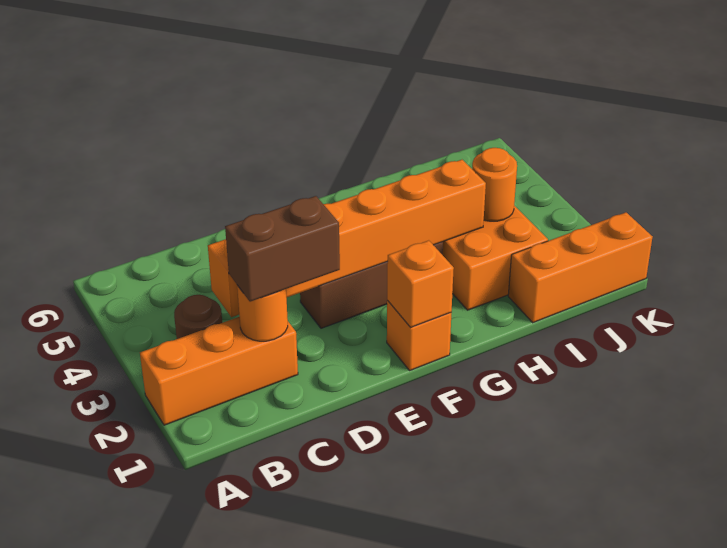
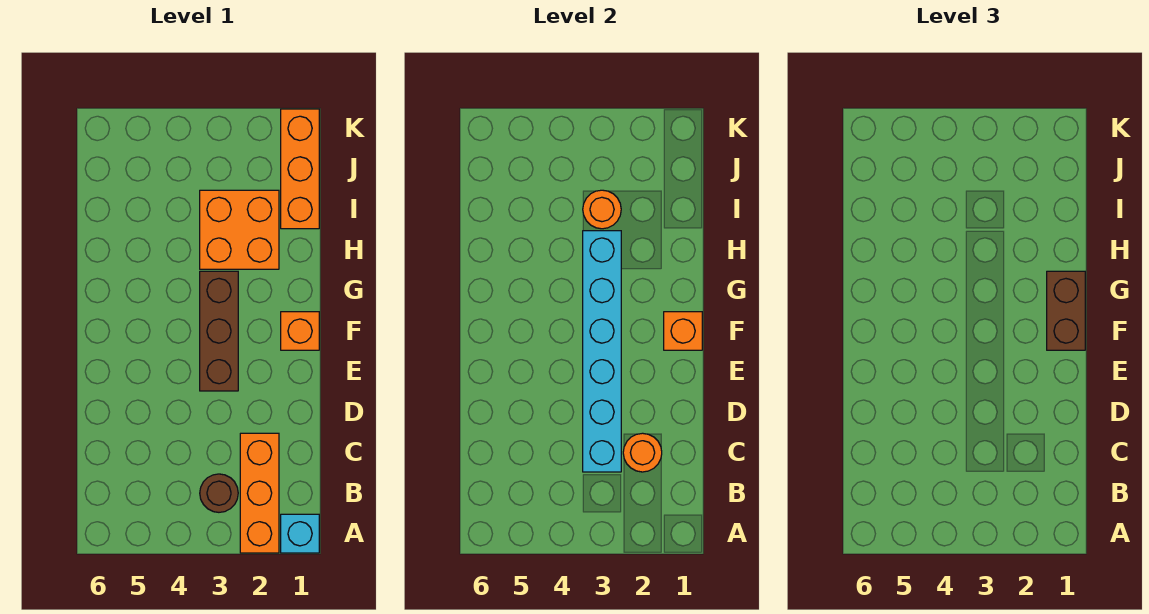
none -> cyan brick A1 level 1
brown brick C2:D2 level 3 -> brown brick F1:G1 level 3
orange brick C3:H3 level 2 -> cyan brick C3:H3 level 2

